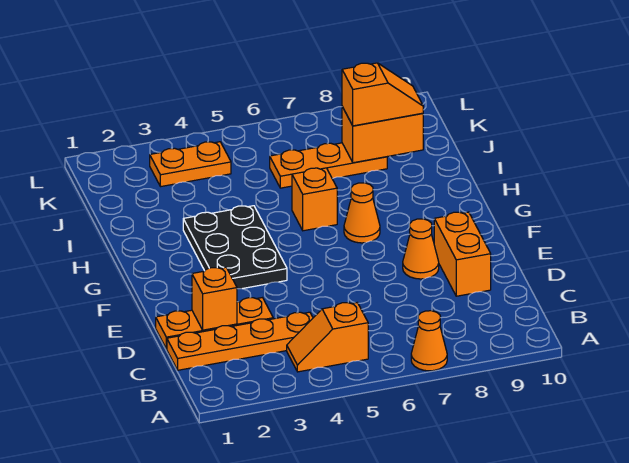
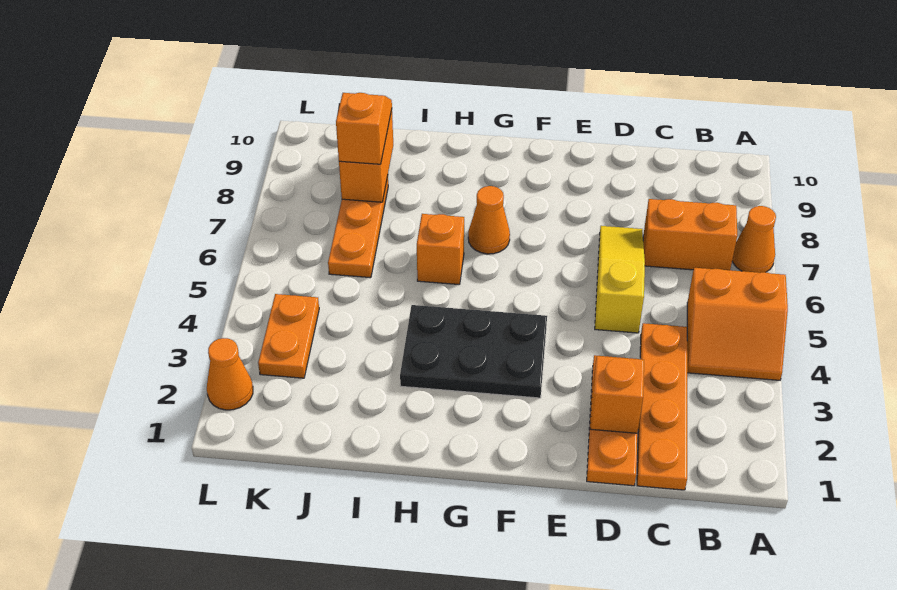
orange slope B4:B5 level 1 top 5 -> orange slope A4:B5 level 1 top 5
none -> yellow slope D5:D7 level 1 top 5
orange brick D9:E9 level 1 -> orange brick B7:C7 level 1
orange cone E8 level 1 -> orange cone L2 level 1

